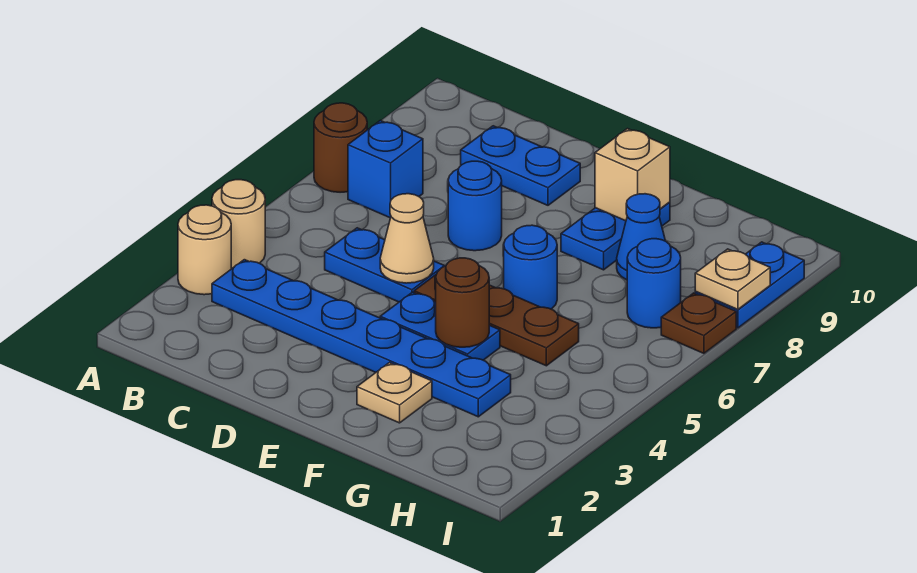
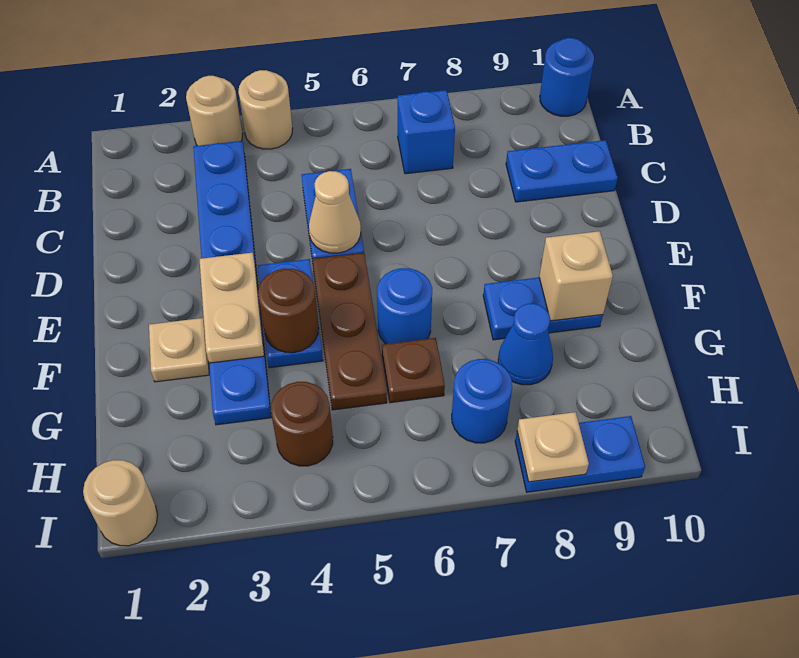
brown round brick A7 level 1 -> brown round brick H4 level 1
blue plate C9:D9 level 1 -> blue plate C9:C10 level 1
blue round brick D7 level 1 -> blue round brick A10 level 1
none -> tan plate E3:F3 level 2
none -> tan round brick I1 level 1
brown plate I7 level 1 -> brown plate G6 level 1

